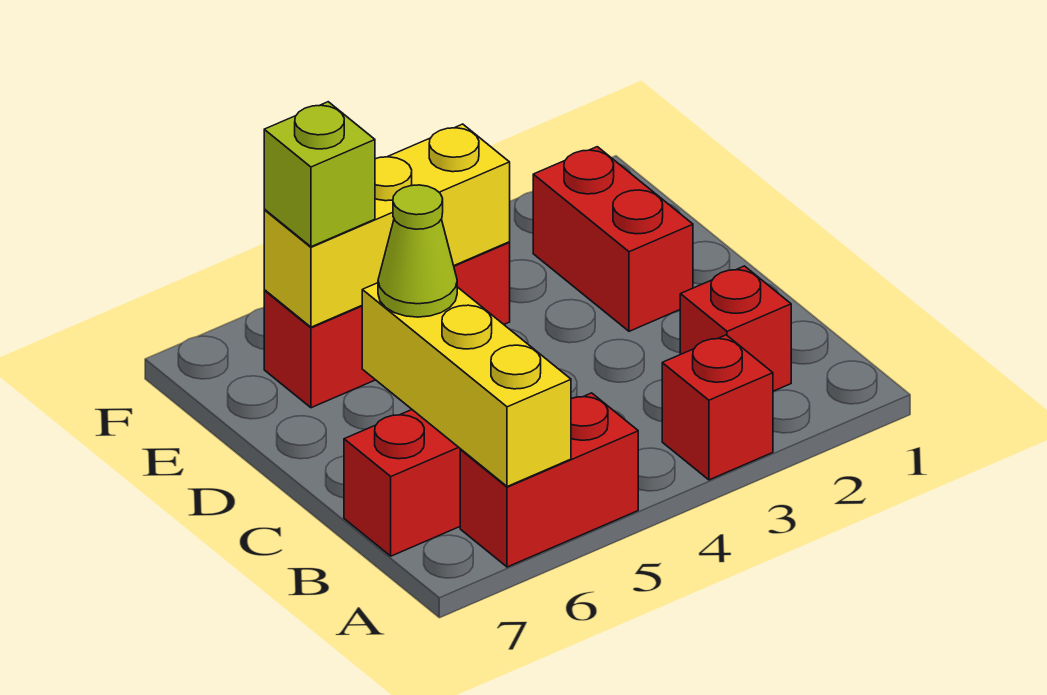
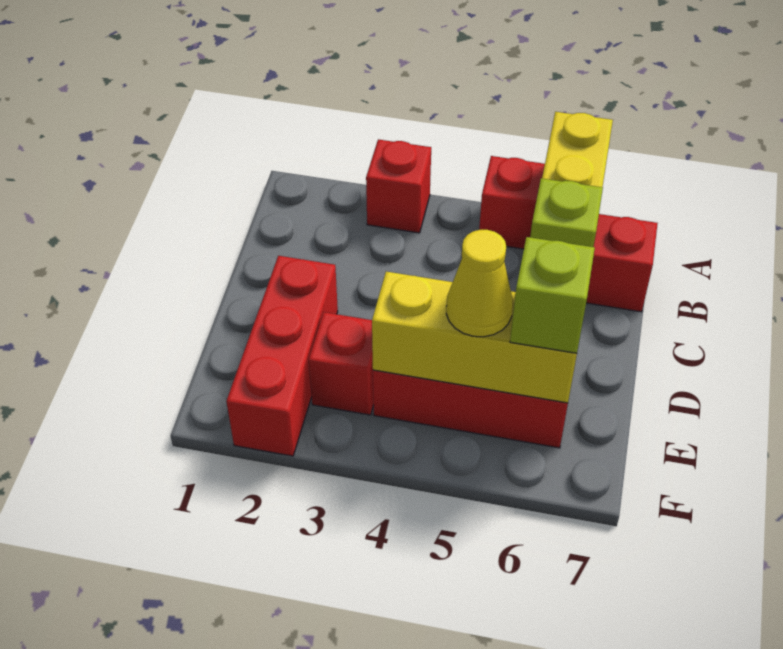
red brick B2 level 1 -> red brick E3 level 1
lime cone C6 level 3 -> lime plate C6 level 3
red brick D2:E2 level 1 -> red brick D2:F2 level 1
none -> yellow cone E5 level 3

